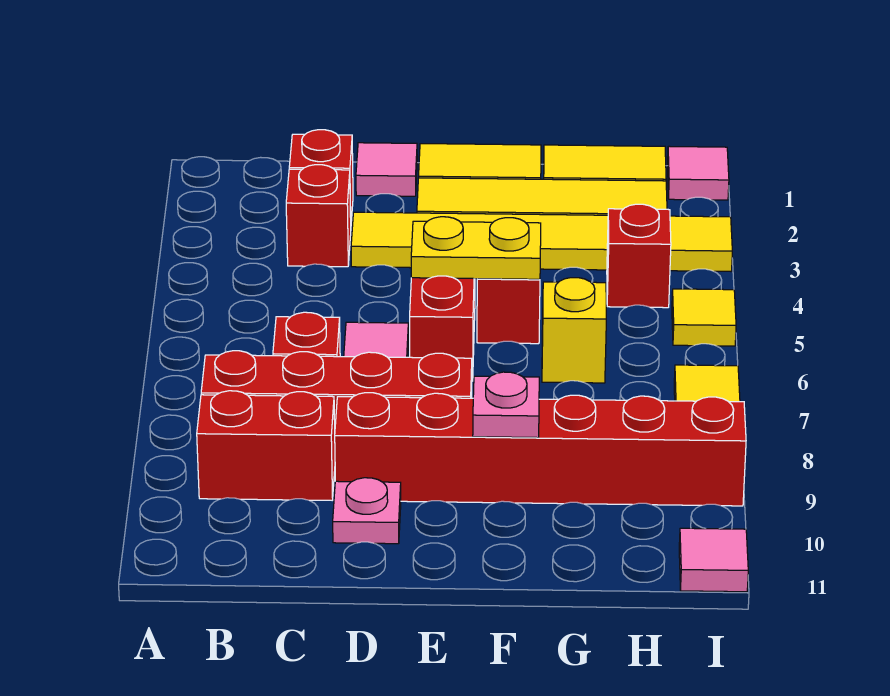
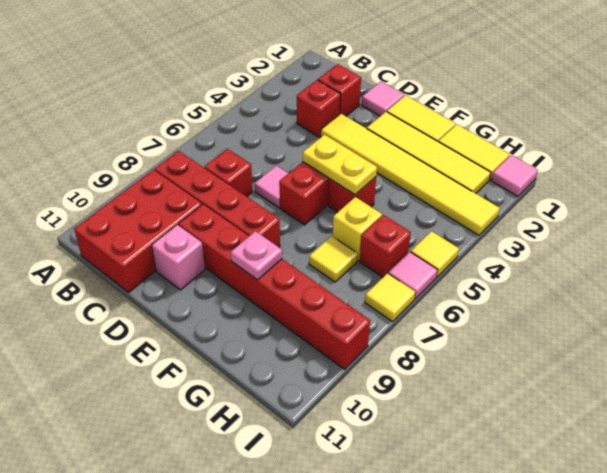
red brick B9:C9 level 1 -> red brick B9:C11 level 1
pink plate D10 level 1 -> pink brick D10 level 1
none -> yellow tile G7 level 1
red brick H4 level 1 -> red brick H6 level 1
pink tile I11 level 1 -> pink tile I6 level 1

